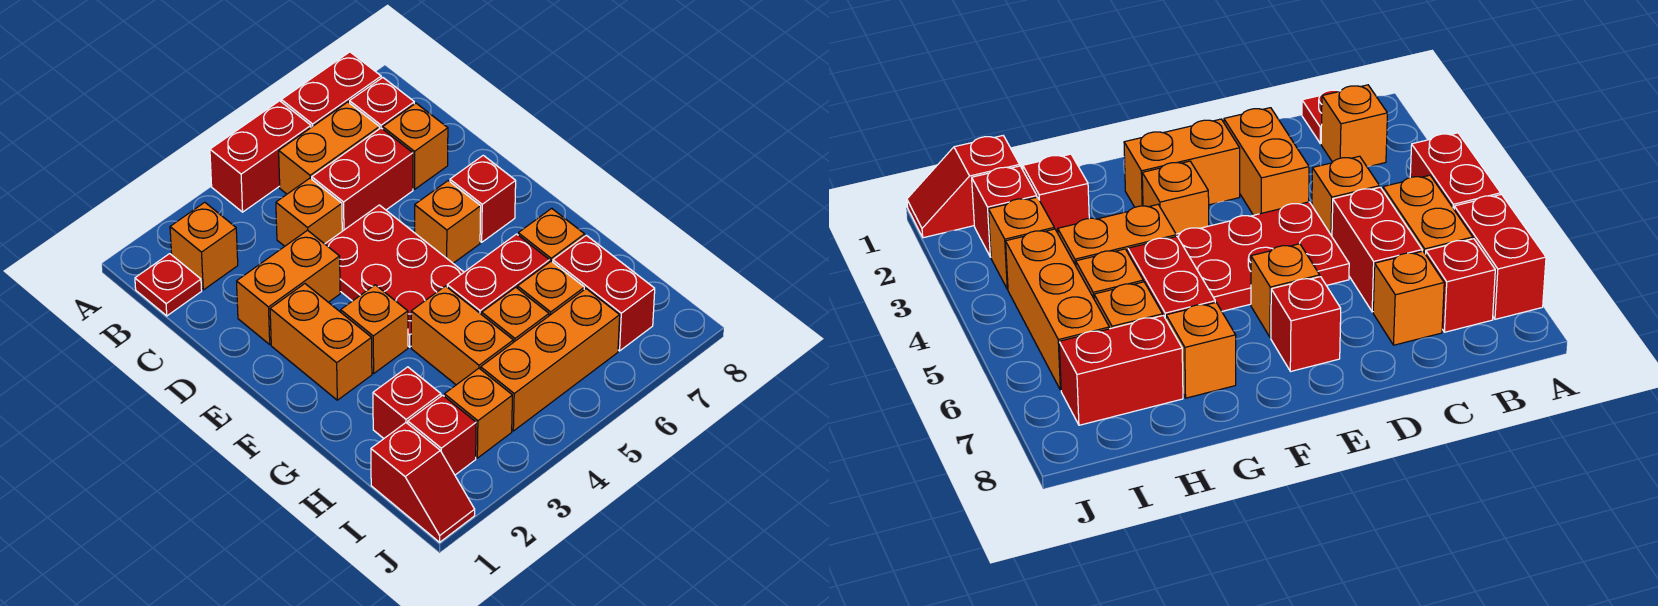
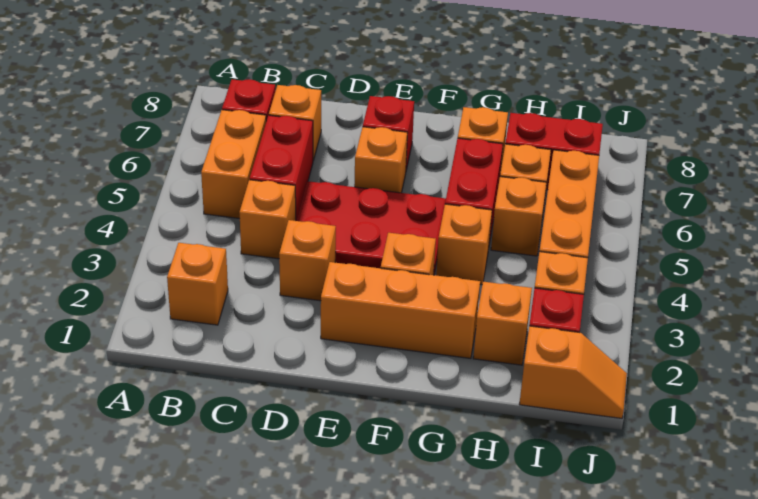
red brick A4:A5 level 1 -> none
red brick A6:A7 level 1 -> none
red plate B1 level 1 -> none
orange brick D2:D3 level 1 -> orange brick D3 level 1
orange brick E2:F2 level 1 -> orange brick E2:G2 level 1
orange brick G4:H4 level 1 -> orange brick G4 level 1
red brick H2 level 1 -> orange brick H2 level 1
red slope I1:J1 level 1 top I -> orange slope I1:J1 level 1 top I

